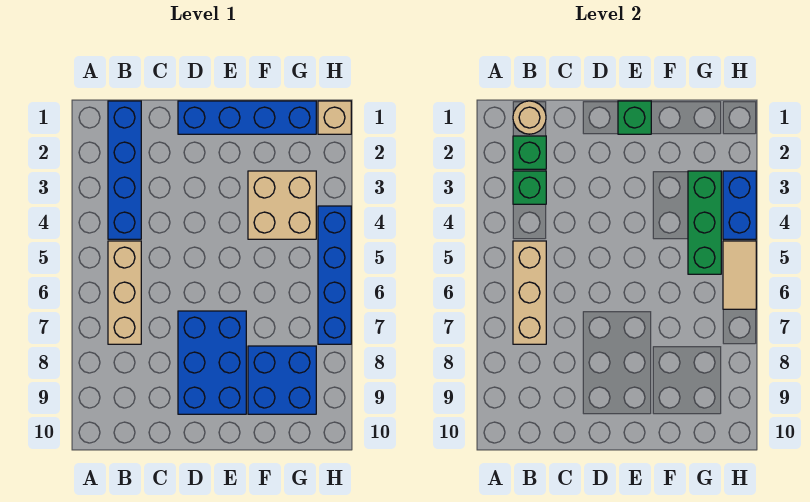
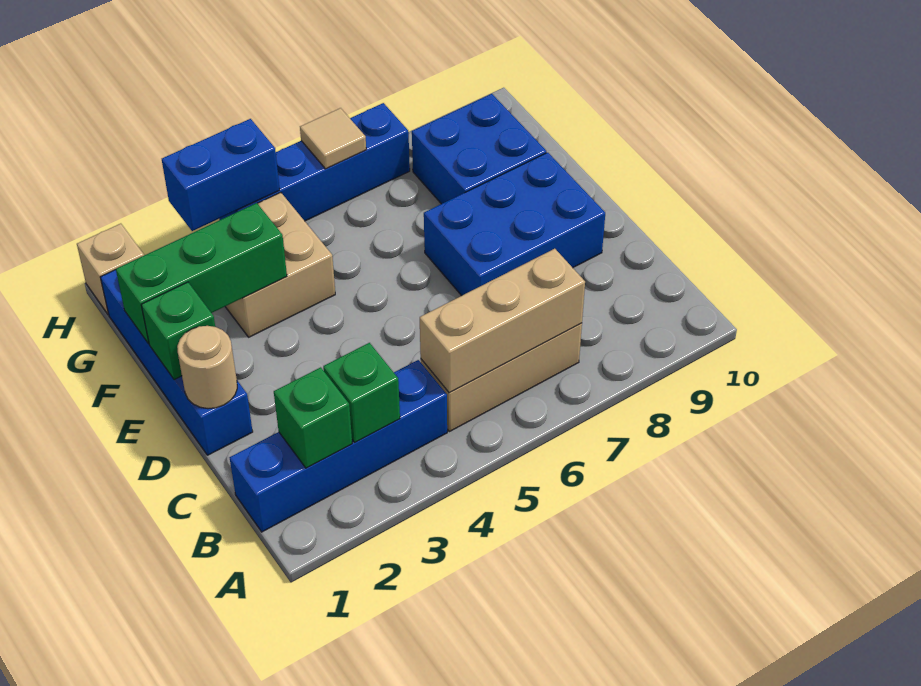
tan round brick B1 level 2 -> tan round brick D1 level 2
green brick G3:G5 level 2 -> green brick F1:F3 level 2
tan tile H5:H6 level 2 -> tan tile H6 level 2

